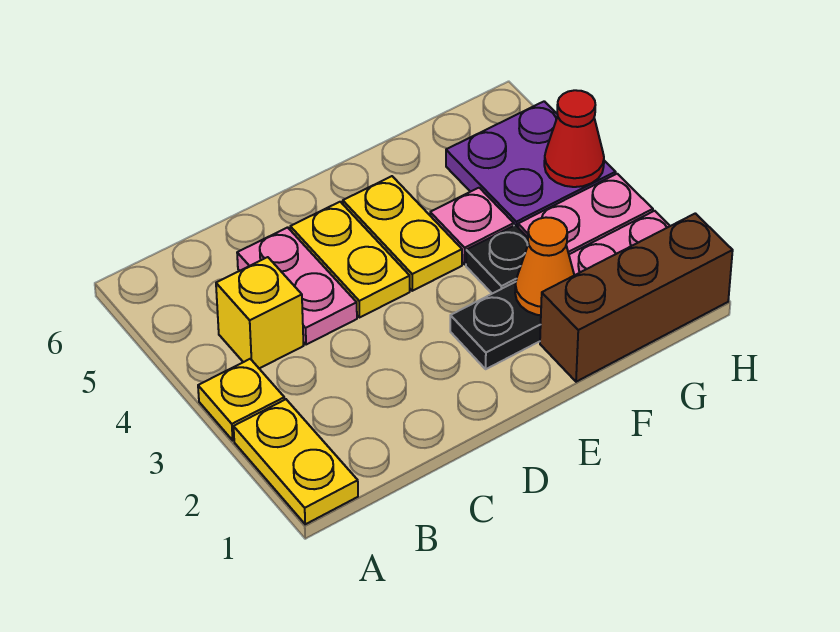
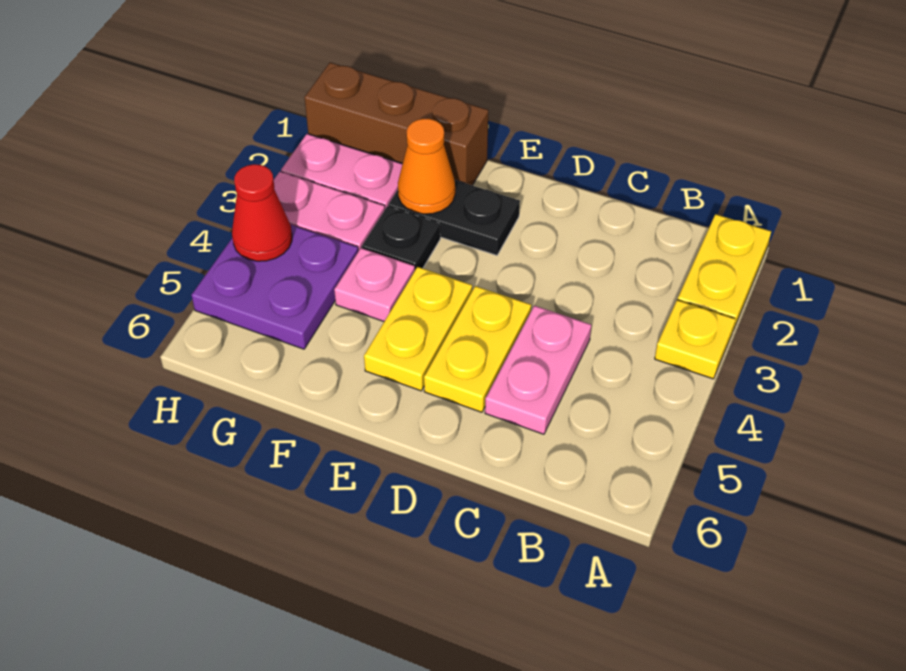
yellow brick B4 level 1 -> none

